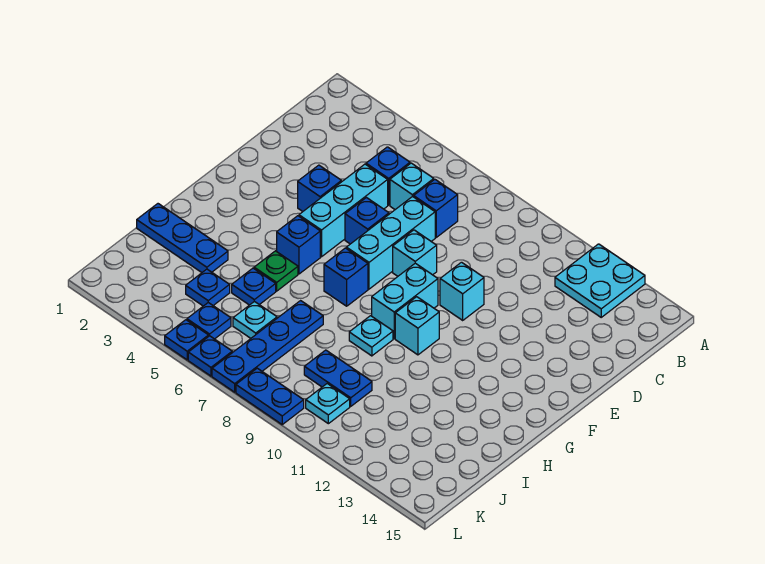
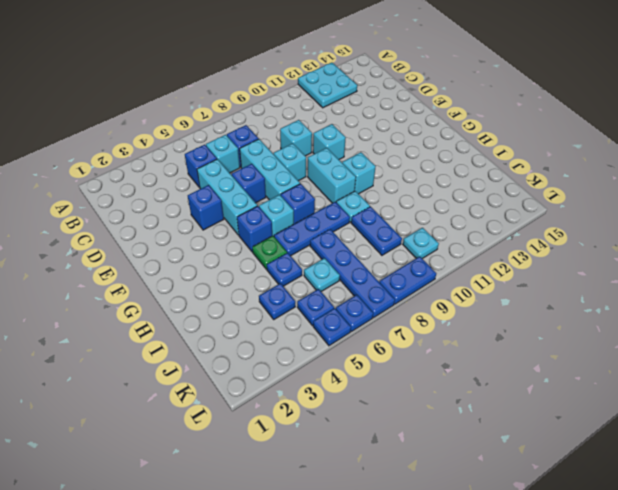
none -> cyan brick D9 level 1
none -> cyan brick G6 level 1
blue plate I1:I3 level 1 -> blue plate H6:H8 level 1
blue plate J9:J10 level 1 -> blue plate I9:J9 level 1

